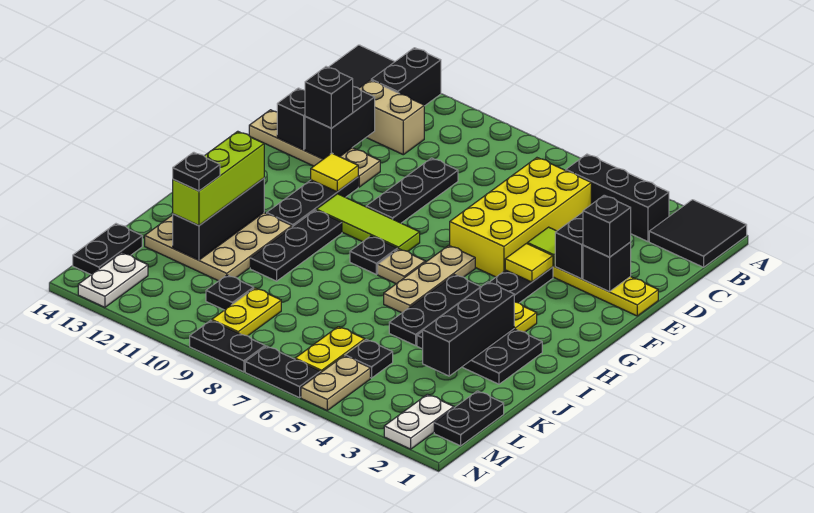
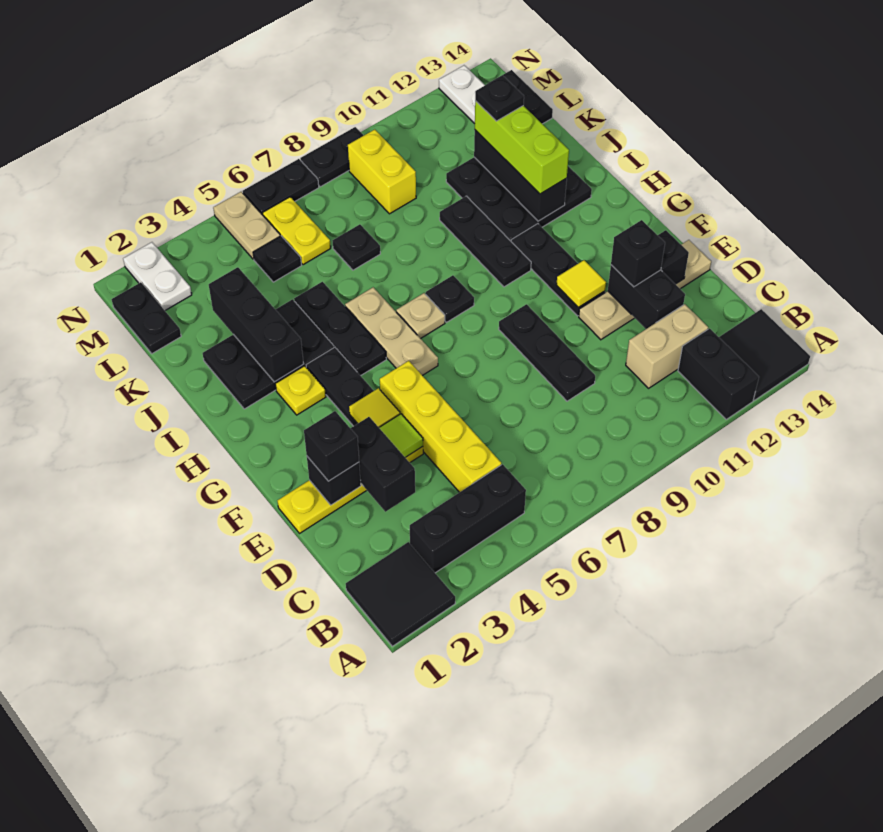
yellow brick C5:F6 level 1 -> yellow brick C5:F5 level 1
lime tile G8:G10 level 1 -> none
tan plate I11:K13 level 1 -> black plate I11:K13 level 1
yellow plate L9:M9 level 1 -> yellow brick L9:M9 level 1
black plate L10 level 1 -> black plate K7 level 1

